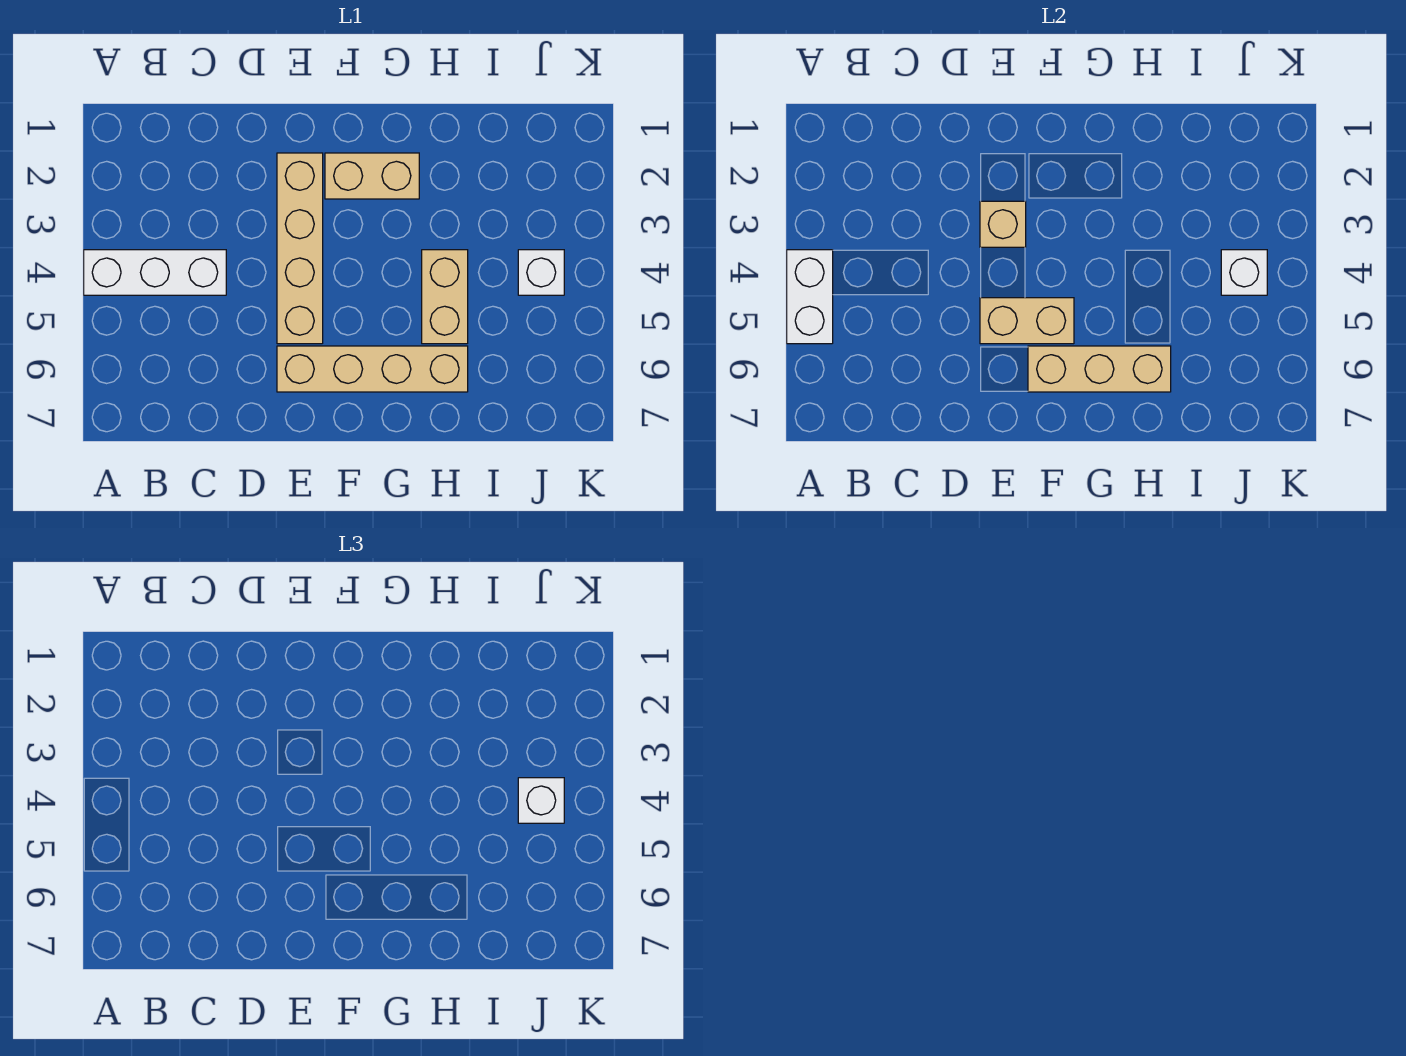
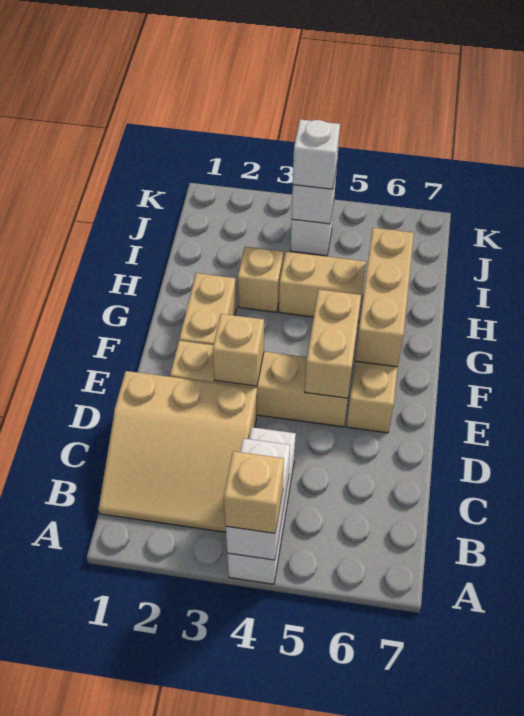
white brick A4:A5 level 2 -> white brick A4:B4 level 2
none -> tan brick A4 level 3
none -> tan slope B1:D3 level 1 top D
none -> tan brick H3 level 1

